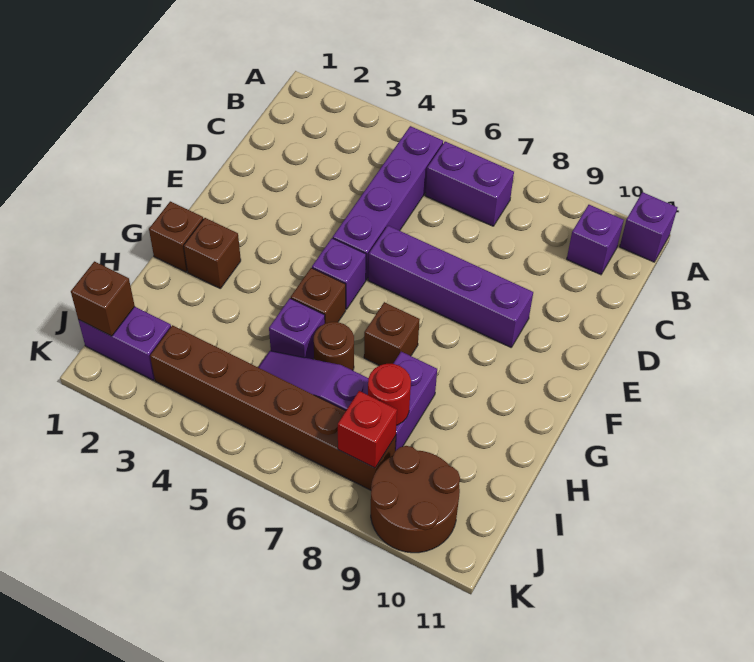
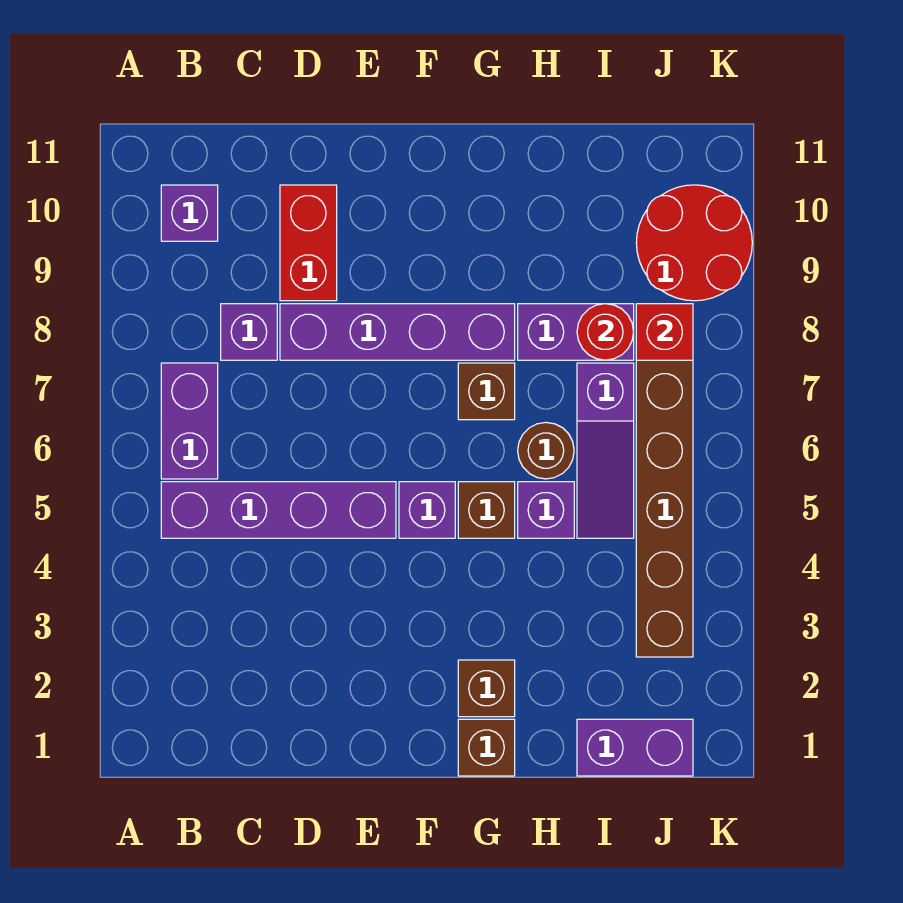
purple brick A11 level 1 -> purple brick C8 level 1
none -> red brick D9:D10 level 1
purple brick E6:E9 level 1 -> purple brick D8:G8 level 1
purple brick J1:J2 level 1 -> purple brick I1:J1 level 1
brown brick J1 level 2 -> none
brown round brick J9:K10 level 1 -> red round brick J9:K10 level 1

